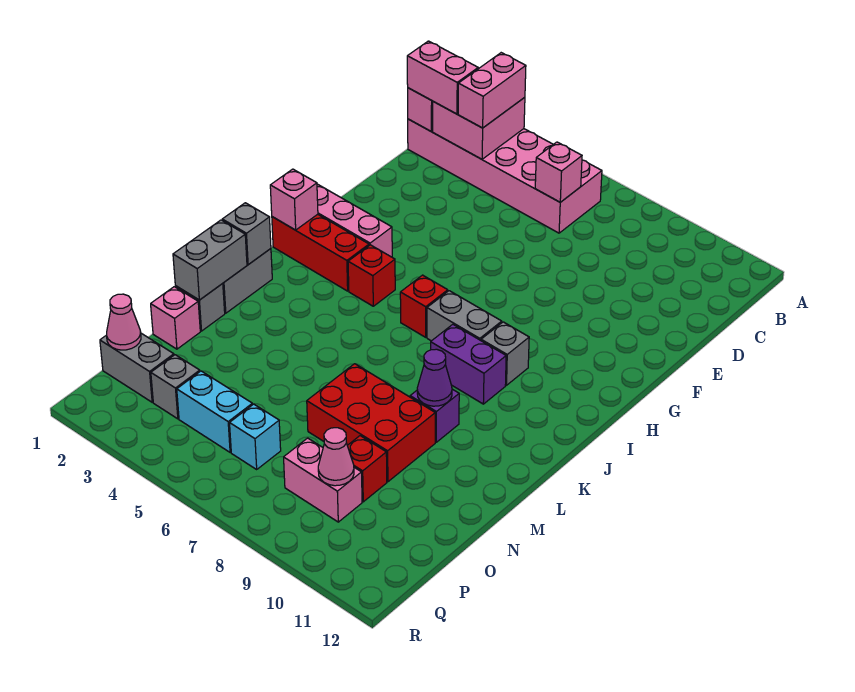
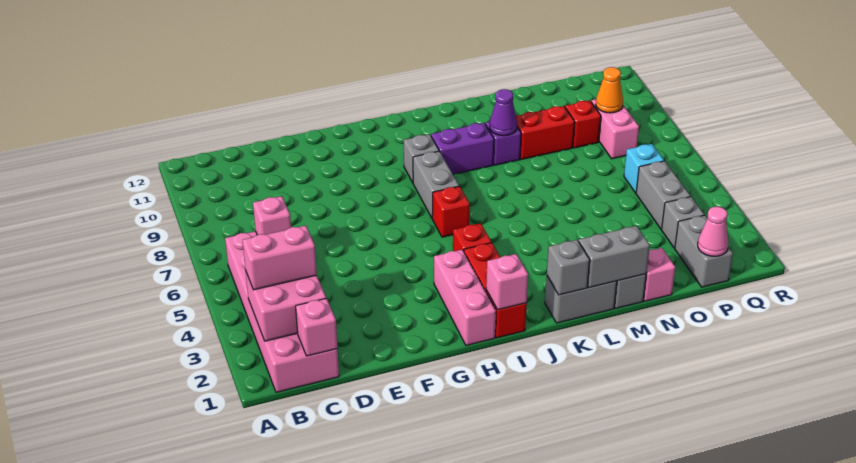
pink brick C1:C2 level 3 -> none
purple brick J8:J9 level 1 -> purple brick J9:K9 level 1
red brick M7:N9 level 1 -> red brick M9:N9 level 1
cyan brick P4:P5 level 1 -> grey brick P4:P5 level 1
pink cone P9 level 2 -> orange cone P9 level 2

